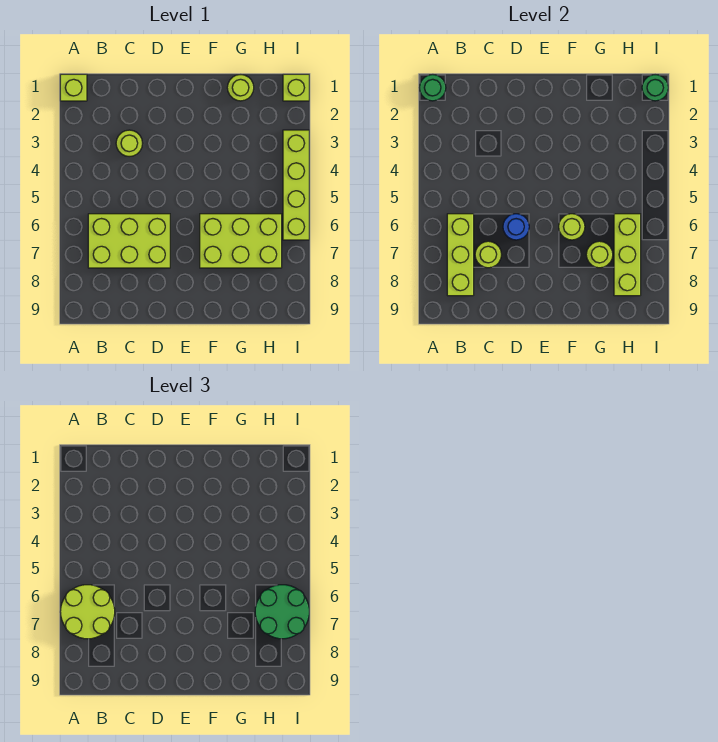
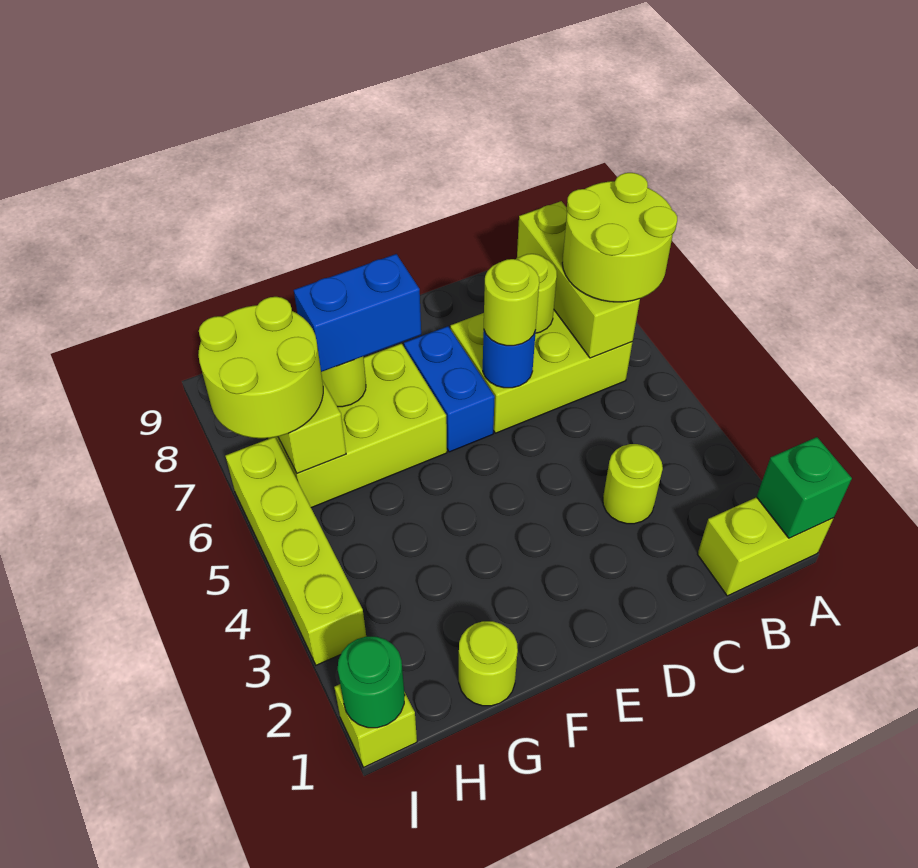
lime brick A1 level 1 -> lime brick A1:B1 level 1
green round brick A1 level 2 -> green brick A1 level 2
none -> blue brick E6:E7 level 1
lime round brick F6 level 2 -> lime round brick D6 level 3
none -> blue brick F7:G7 level 3
green round brick H6:I7 level 3 -> lime round brick H6:I7 level 3

